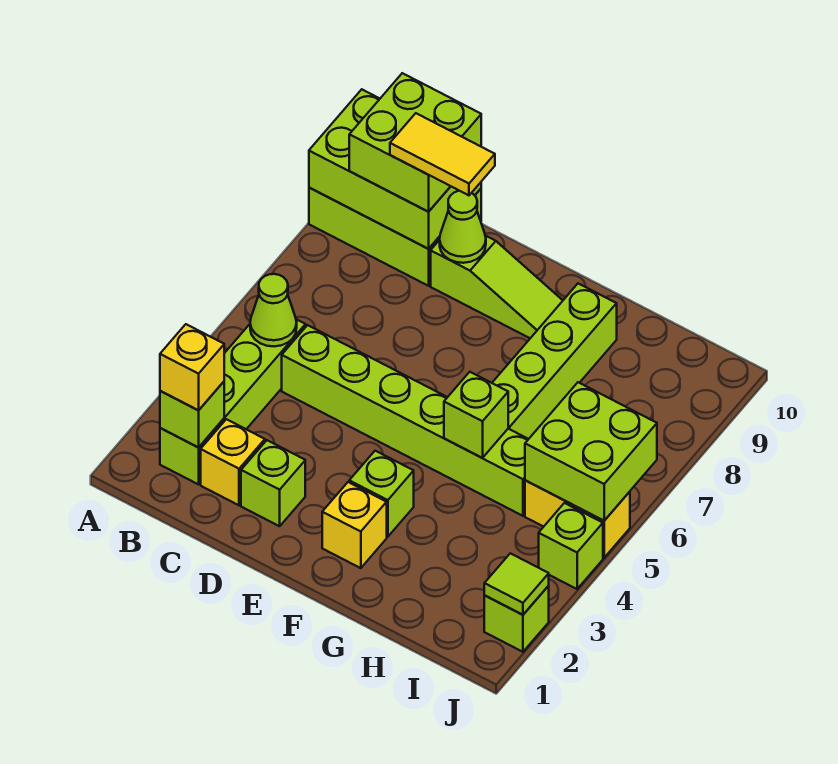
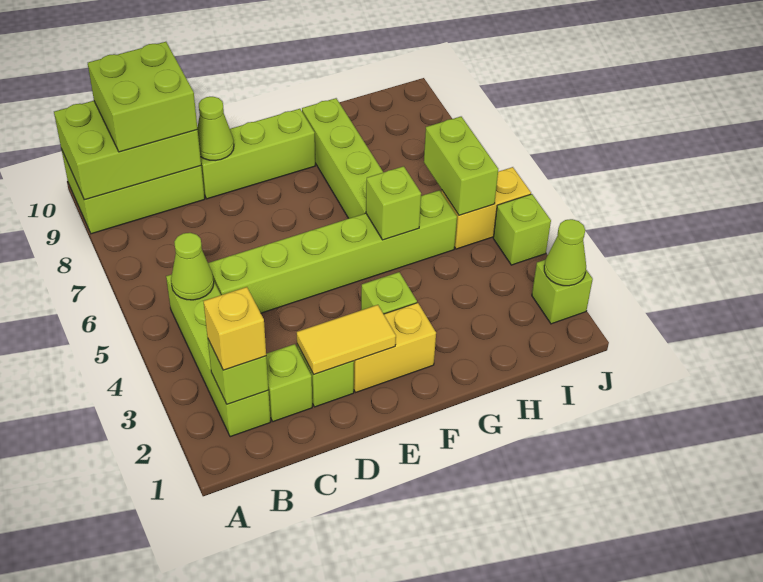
yellow brick C2 level 1 -> lime brick C2 level 1
yellow tile C9:D9 level 4 -> yellow tile D2:E2 level 2
lime slope D9:F9 level 1 top D -> lime brick D9:F9 level 1
yellow brick F2 level 1 -> yellow brick E2:F2 level 1
lime brick I5:J6 level 2 -> lime brick I5:I6 level 2
lime tile J2 level 2 -> lime cone J2 level 2

